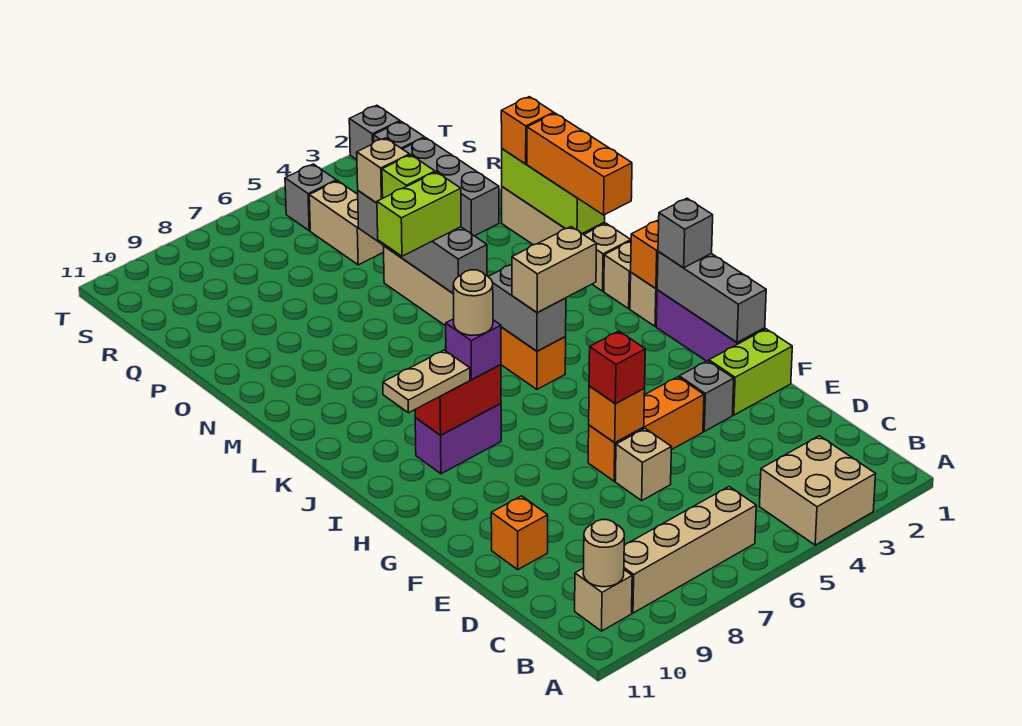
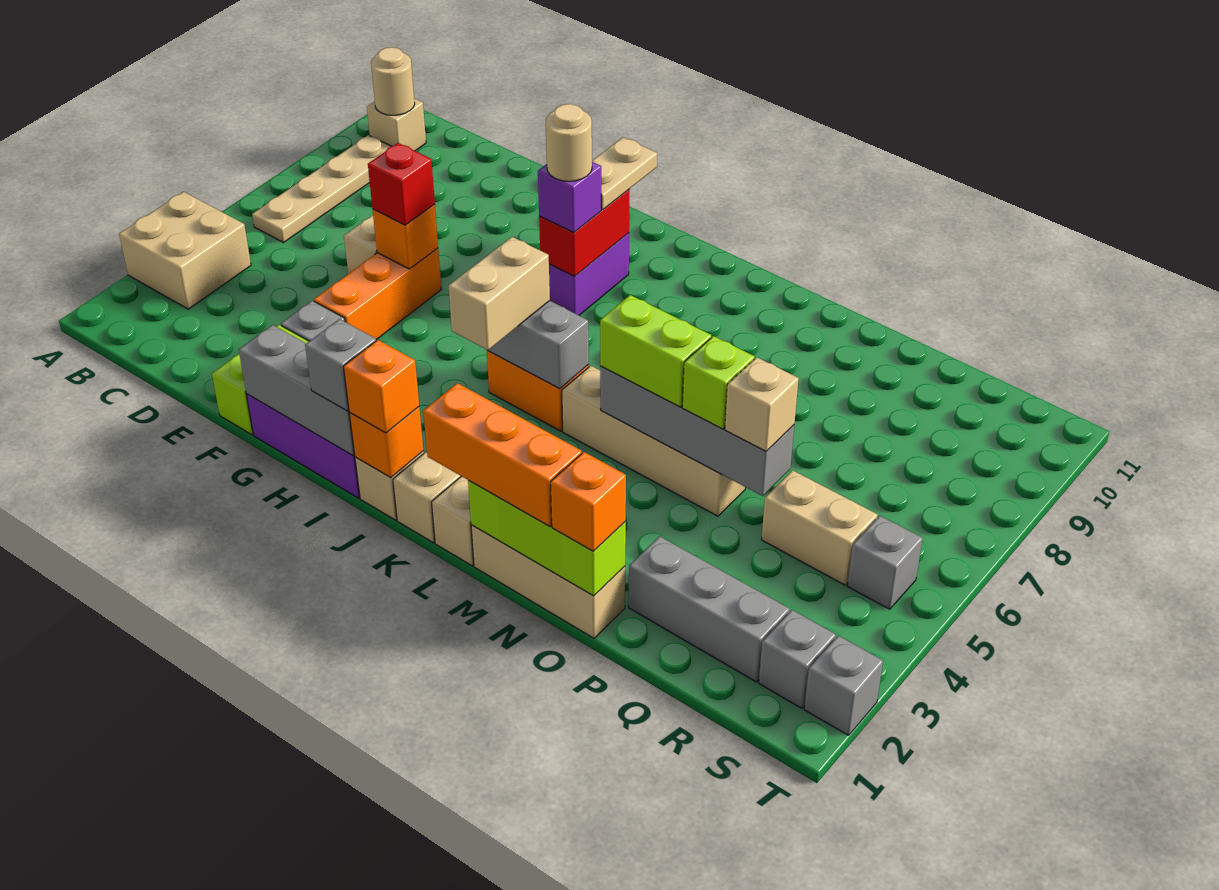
tan brick B6:B9 level 1 -> tan plate B6:B9 level 1
orange brick E10 level 1 -> orange brick J1 level 3
lime brick N5:N6 level 3 -> lime brick M5:N5 level 3

